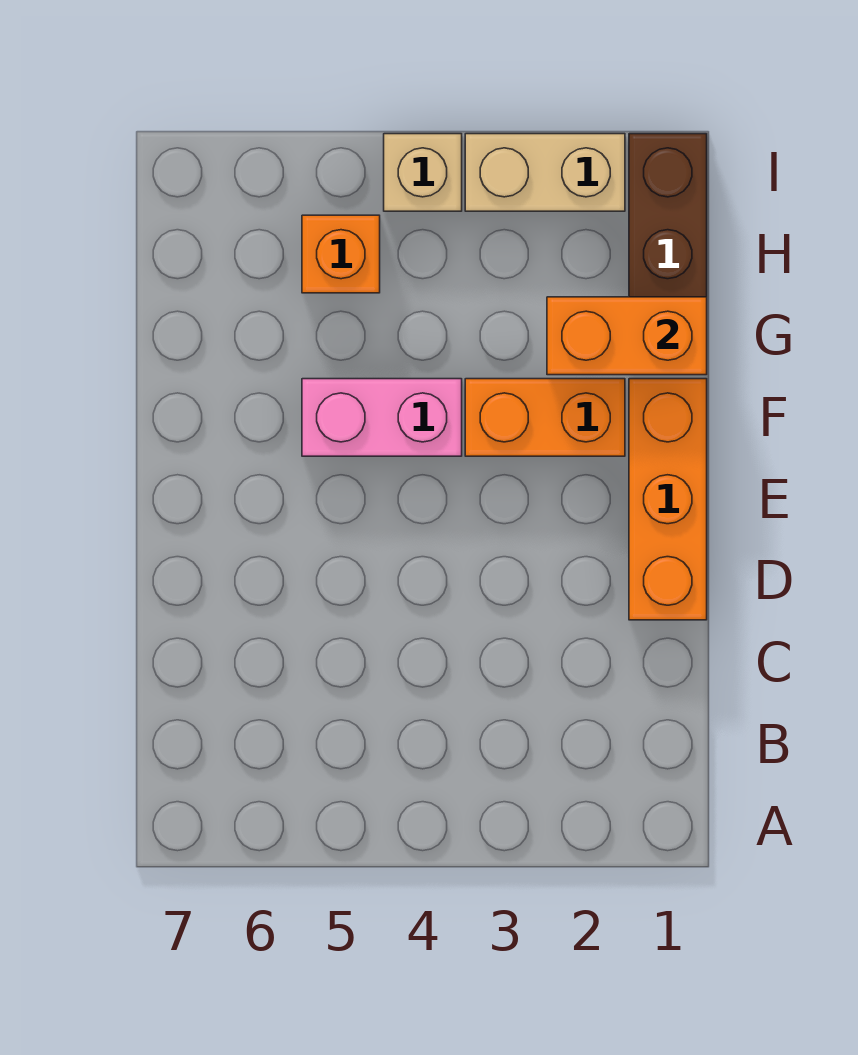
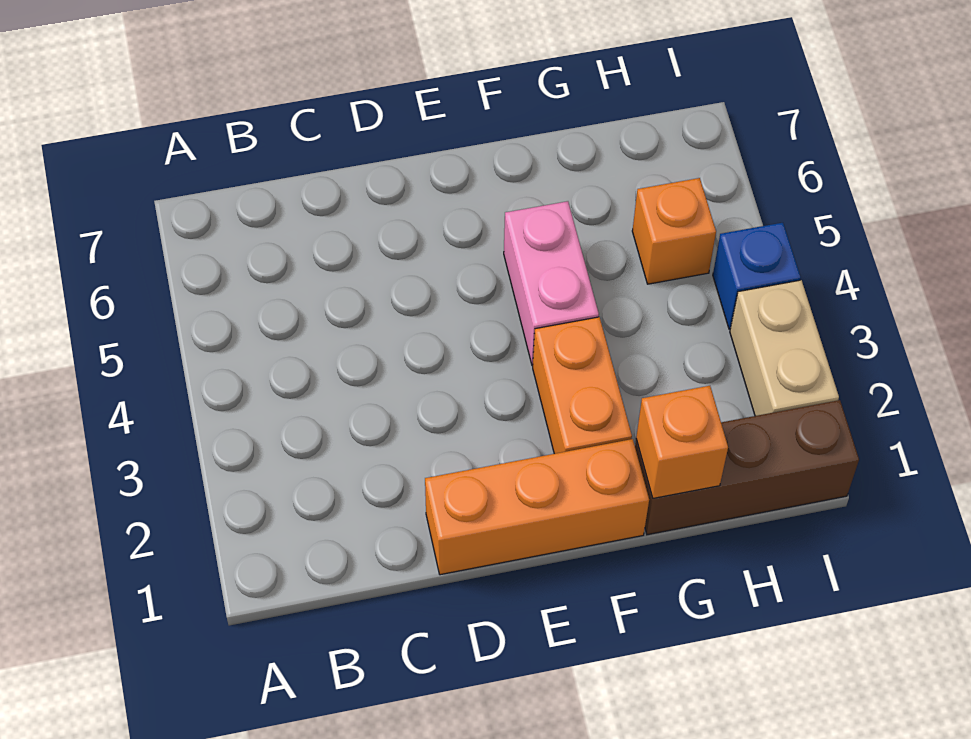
orange brick G1:G2 level 2 -> orange brick G1 level 2
tan brick I4 level 1 -> blue brick I4 level 1

